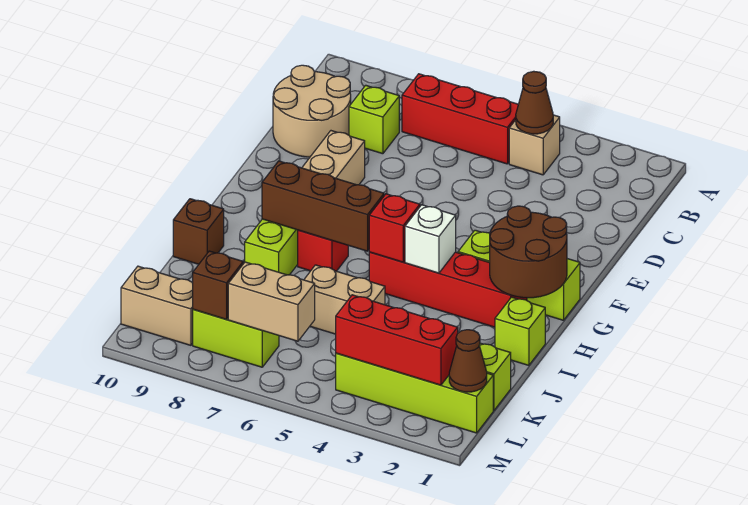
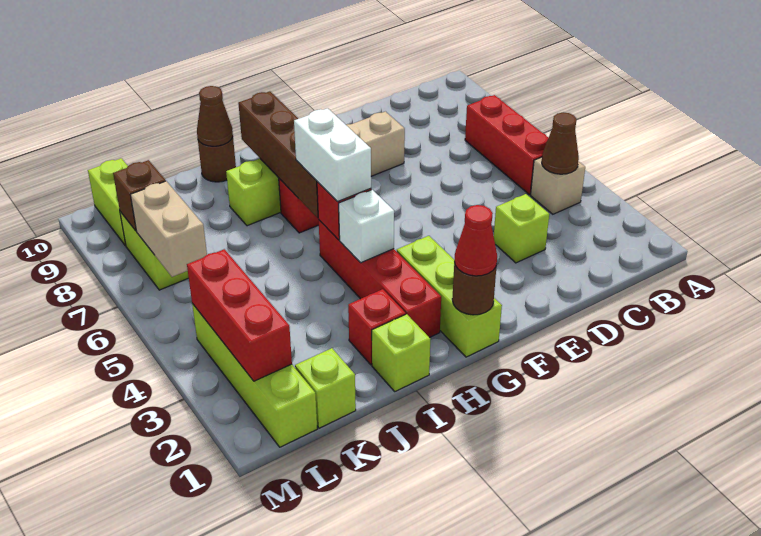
lime brick C8 level 1 -> lime brick D3 level 1
tan round brick C9:D10 level 1 -> none
brown round brick G1:H2 level 2 -> brown round brick G1 level 2
none -> red cone G1 level 3
none -> white brick H5:H6 level 3
brown brick H6:H8 level 2 -> brown brick H6:H9 level 2
none -> red brick I2 level 1
brown brick I10 level 1 -> brown round brick I10 level 1
tan brick J5:J6 level 1 -> none
brown cone L1 level 2 -> brown cone I10 level 2
tan brick L9:L10 level 1 -> lime brick L9:L10 level 1

